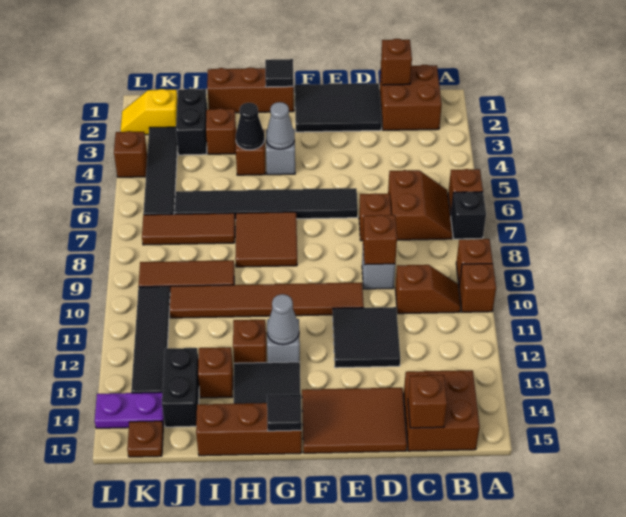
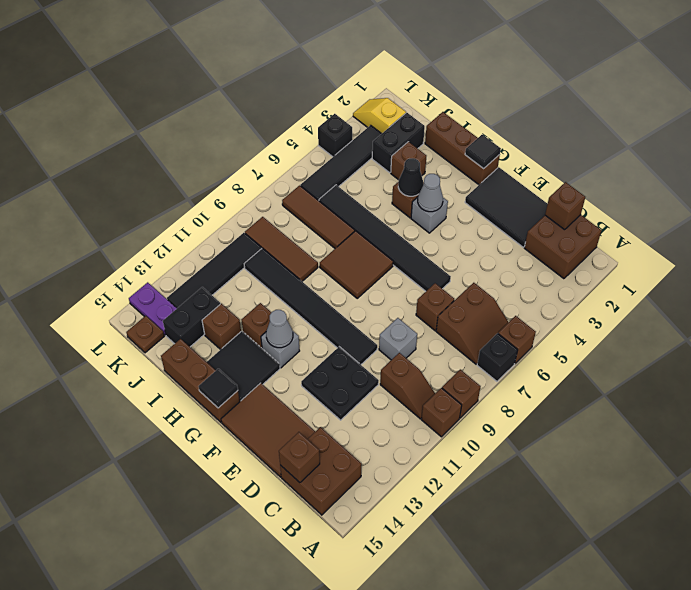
brown brick D9 level 2 -> none
black tile D11:E12 level 1 -> black plate D11:E12 level 1
brown tile E10:J10 level 1 -> black tile E10:J10 level 1
brown brick L4 level 1 -> black brick L4 level 1

